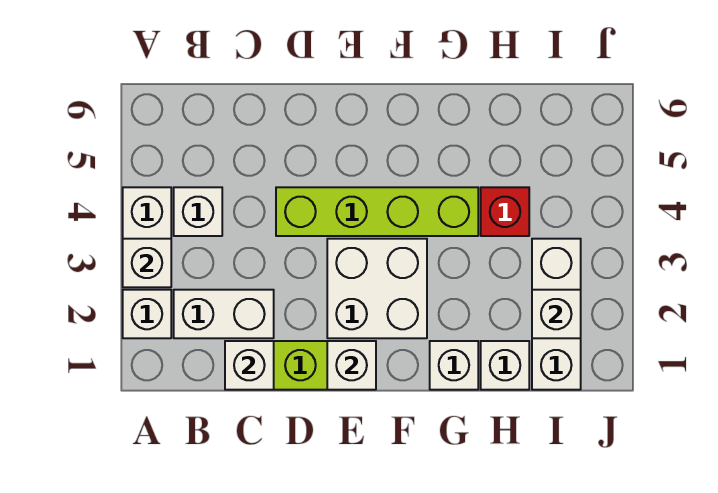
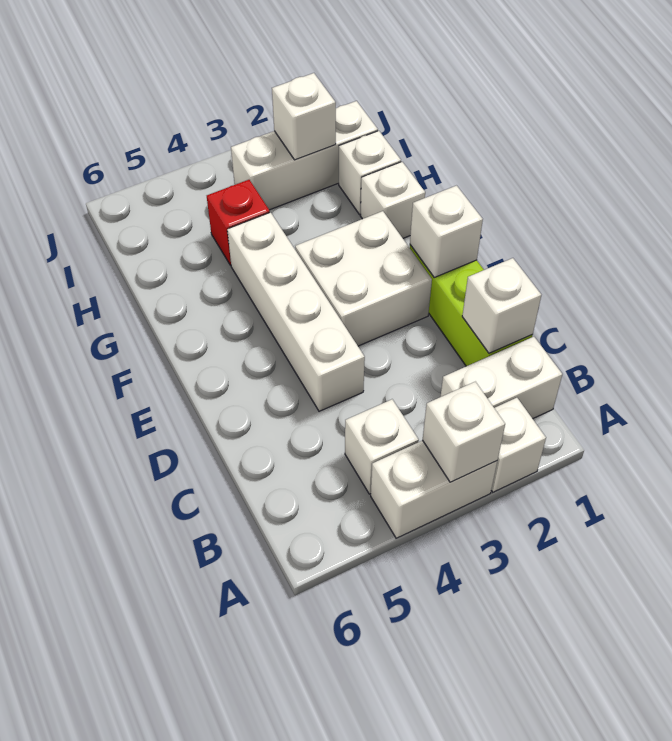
white brick B2:C2 level 1 -> white brick B1:B2 level 1
lime brick D4:G4 level 1 -> white brick D4:G4 level 1

